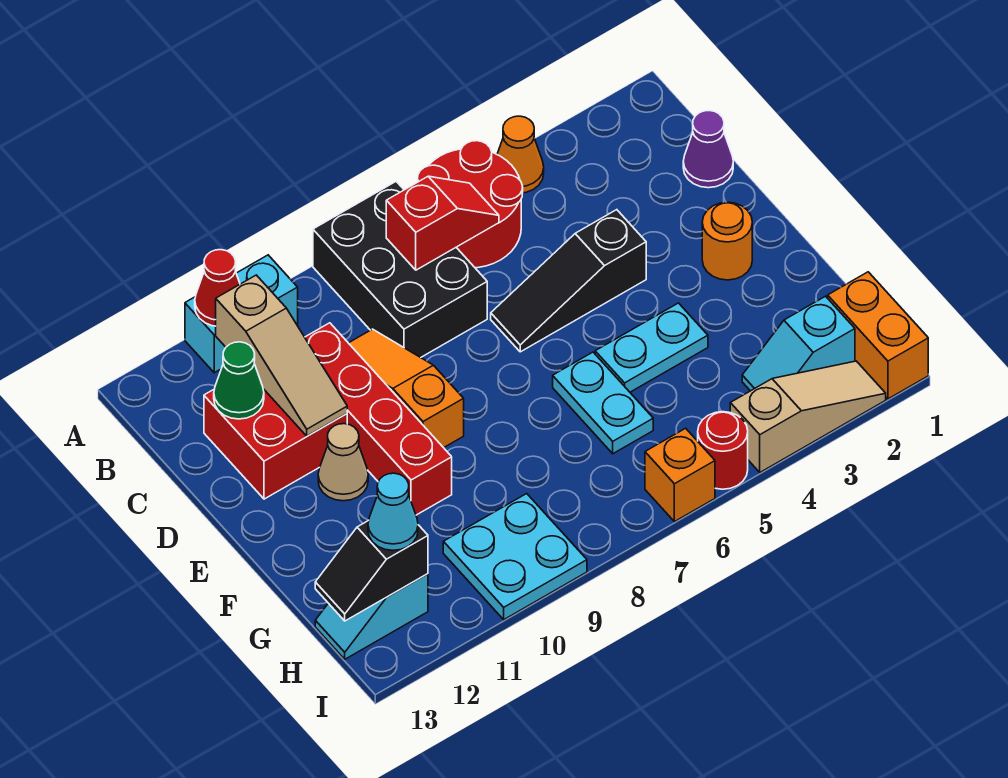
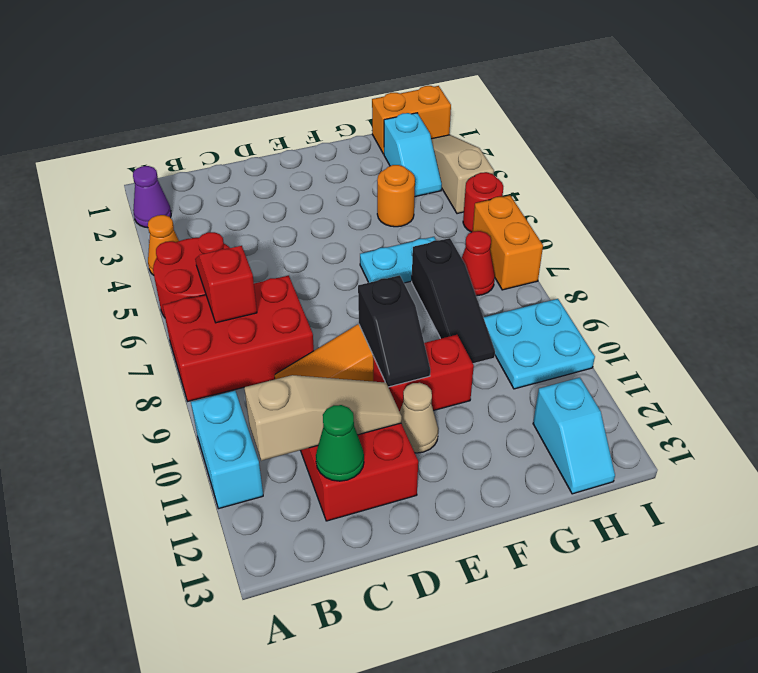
black brick A7:C8 level 1 -> red brick A7:C8 level 1
red cone A11 level 2 -> red cone H7 level 1
purple cone C1 level 1 -> purple cone A2 level 1
red brick C10:F10 level 1 -> red brick E10:F10 level 1
black slope D4:D6 level 1 top 4 -> black slope G7:G9 level 1 top 7
orange round brick E2 level 1 -> orange round brick G4 level 1
cyan plate F4:F5 level 1 -> none
black slope H12:H13 level 2 top 12 -> black slope E9:E10 level 2 top 9
cyan cone H12 level 3 -> none
orange brick I6 level 1 -> orange brick I6:I7 level 1

